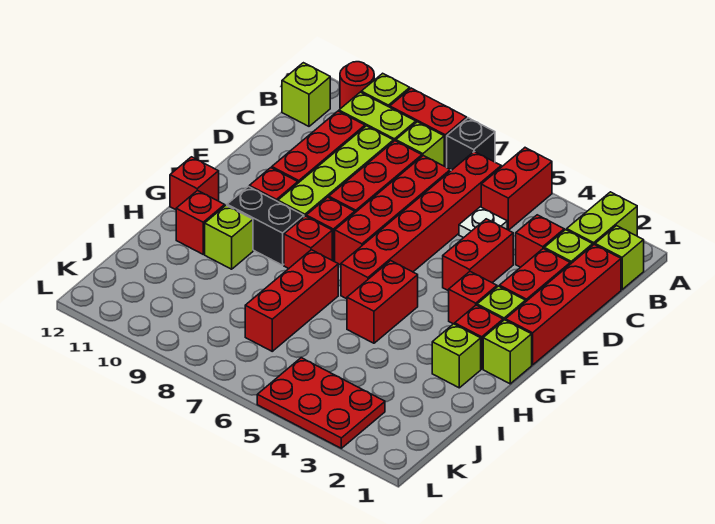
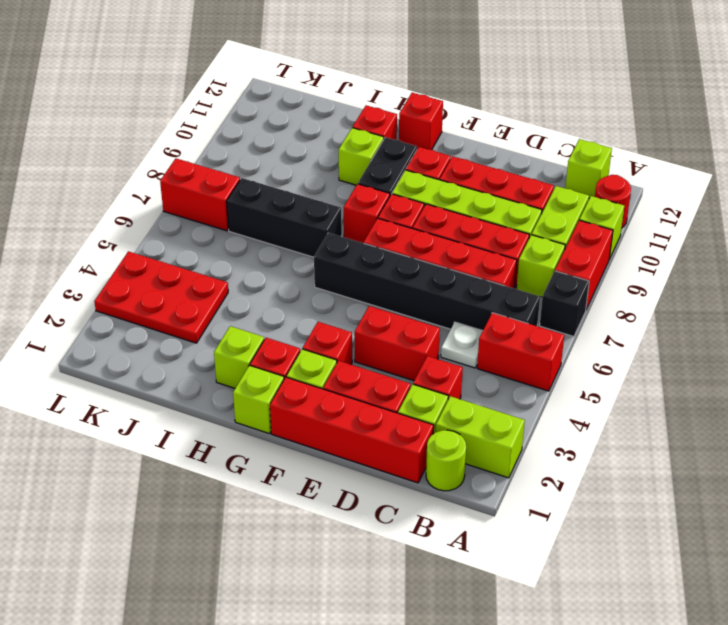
lime brick B1 level 1 -> lime round brick B1 level 1
red brick B6:G6 level 1 -> black brick B6:G6 level 1
red brick G5:H5 level 1 -> red brick K7:L7 level 1
red brick H7:J7 level 1 -> black brick H7:J7 level 1
red plate K3:L5 level 1 -> red plate J3:L4 level 1

